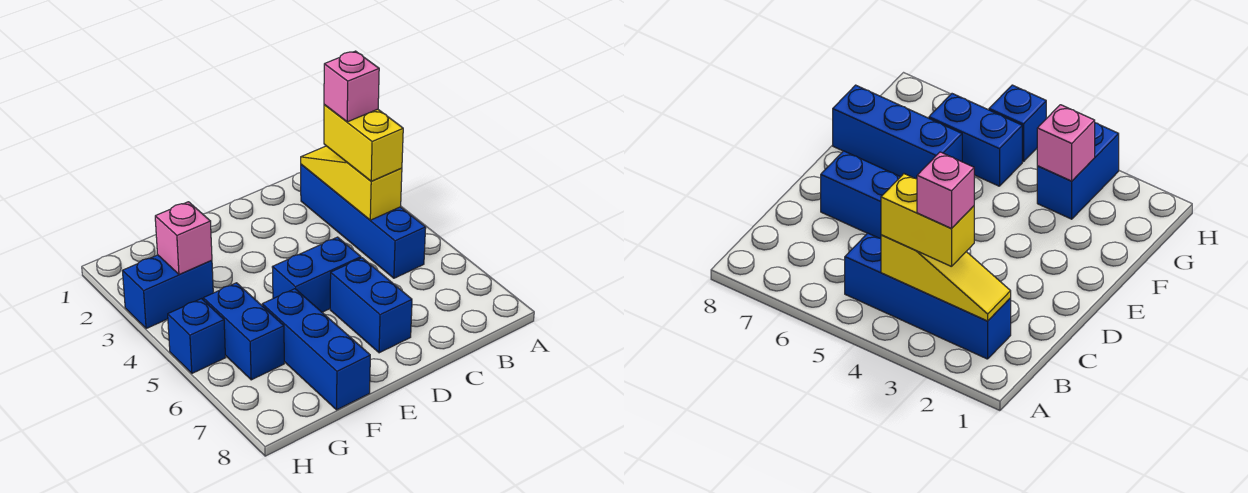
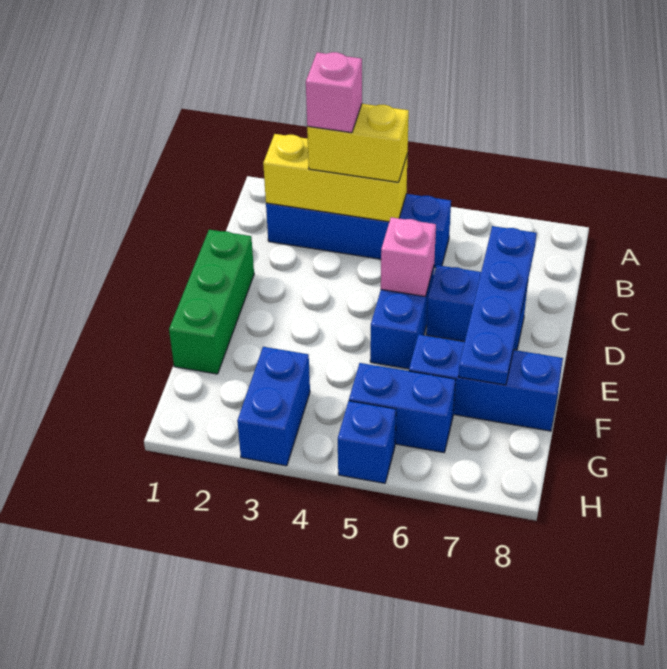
yellow slope B2:B4 level 2 top 4 -> yellow brick B2:B4 level 2
none -> blue plate C7:F7 level 2
none -> green brick D1:F1 level 1
pink brick G3 level 2 -> pink brick D5 level 2

